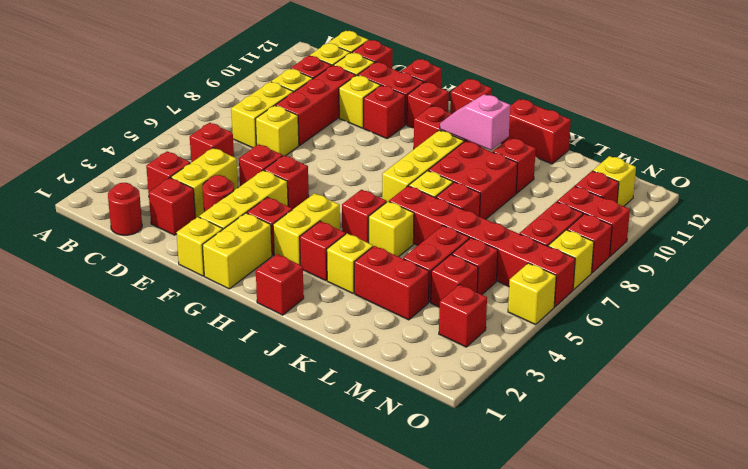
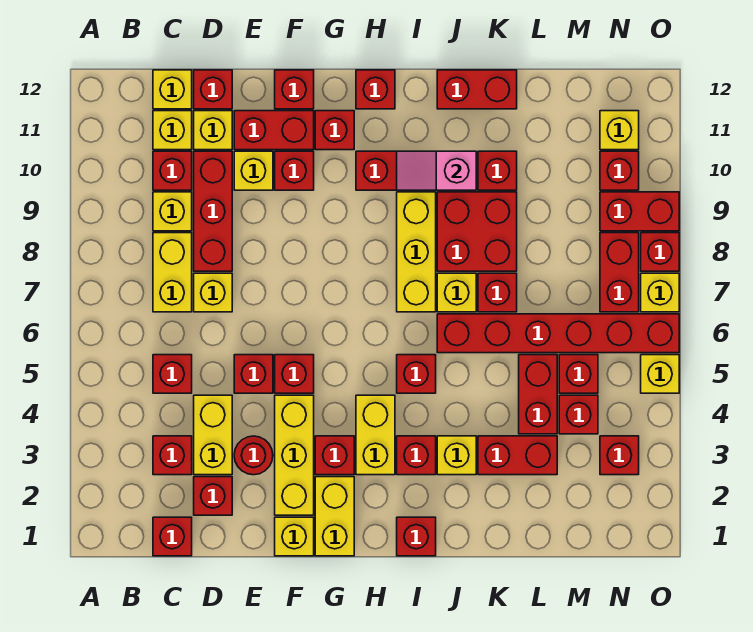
red round brick C1 level 1 -> red brick C1 level 1
yellow brick J5 level 1 -> none

